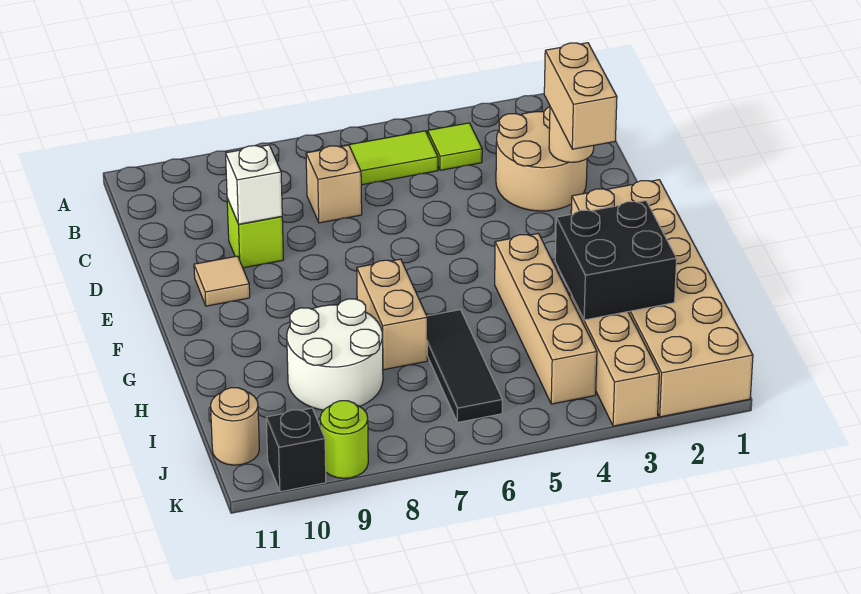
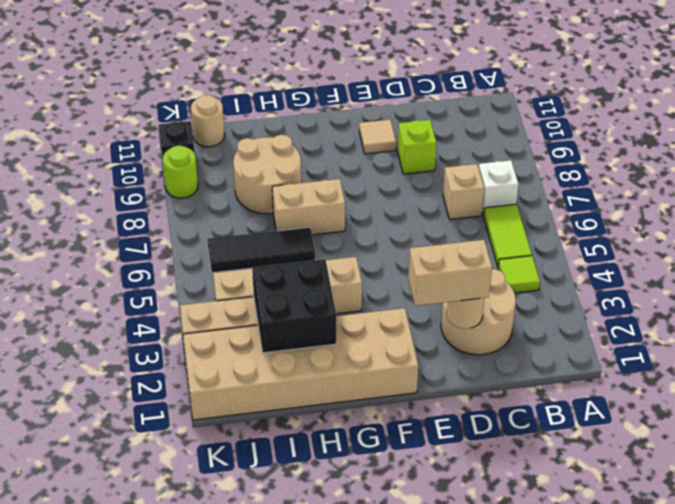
white brick D9 level 2 -> white brick B7 level 1
white round brick H8:I9 level 1 -> tan round brick H8:I9 level 1

